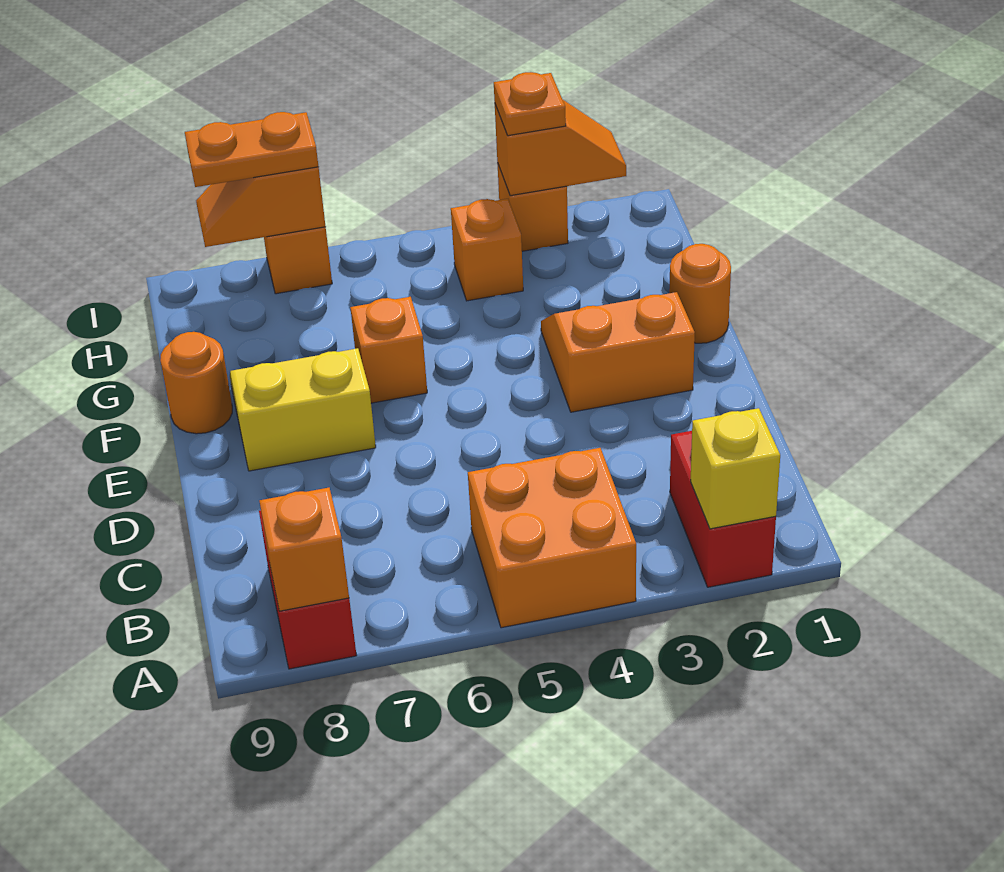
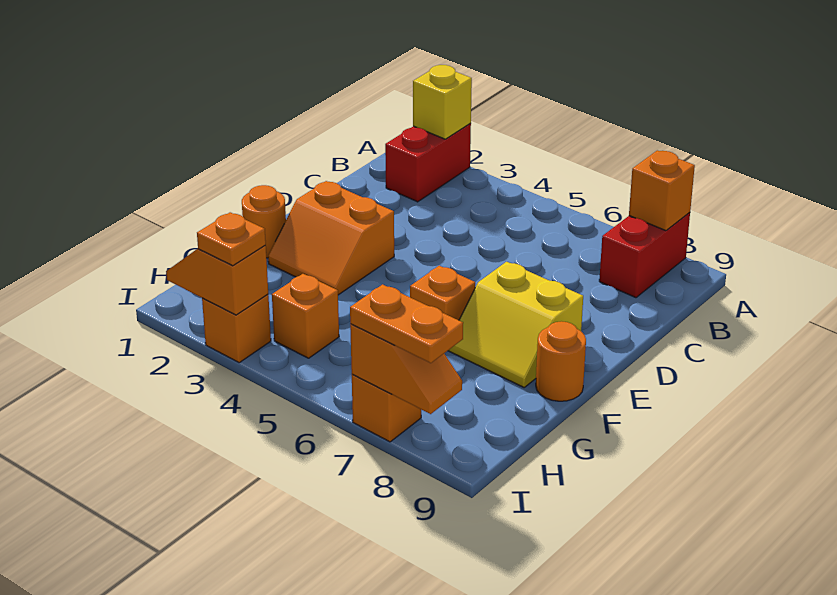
orange brick A4:B5 level 1 -> none

